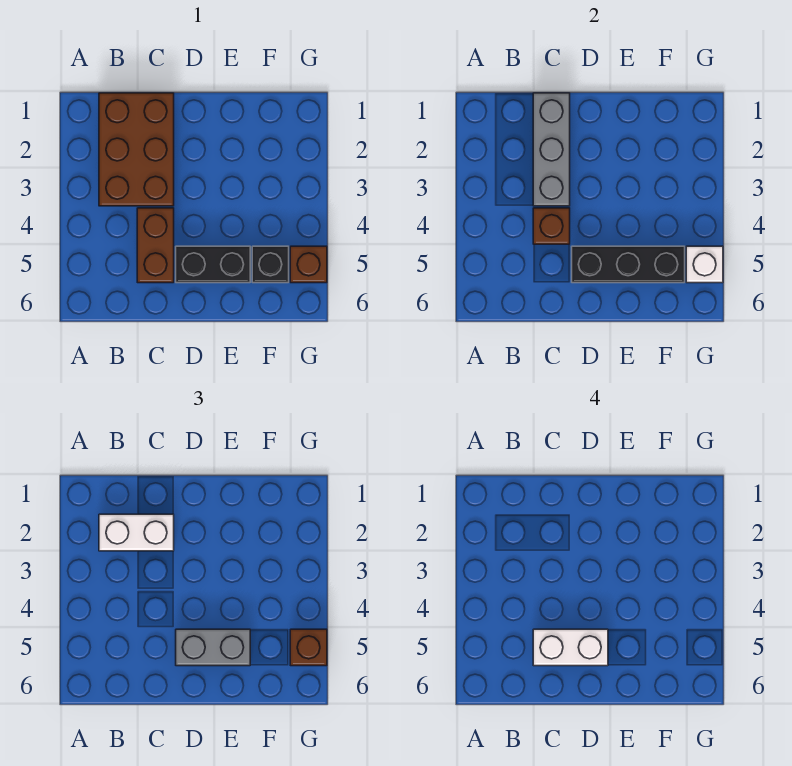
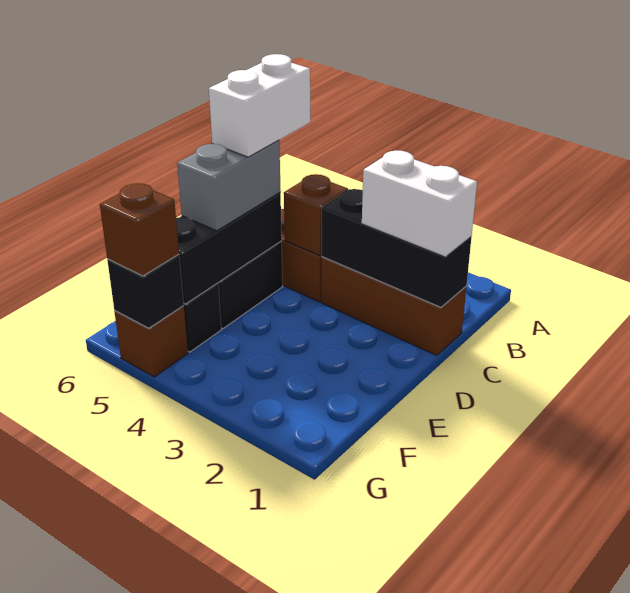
brown brick B1:C3 level 1 -> brown brick C1:C3 level 1
white brick B2:C2 level 3 -> white brick C1:C2 level 3
grey brick C1:C3 level 2 -> black brick C1:C3 level 2
white brick G5 level 2 -> black brick G5 level 2

